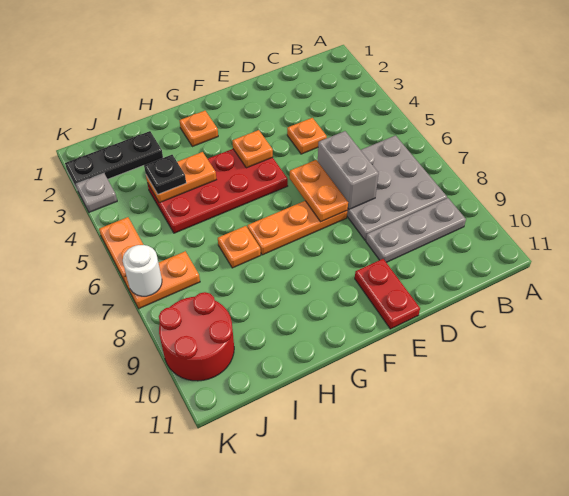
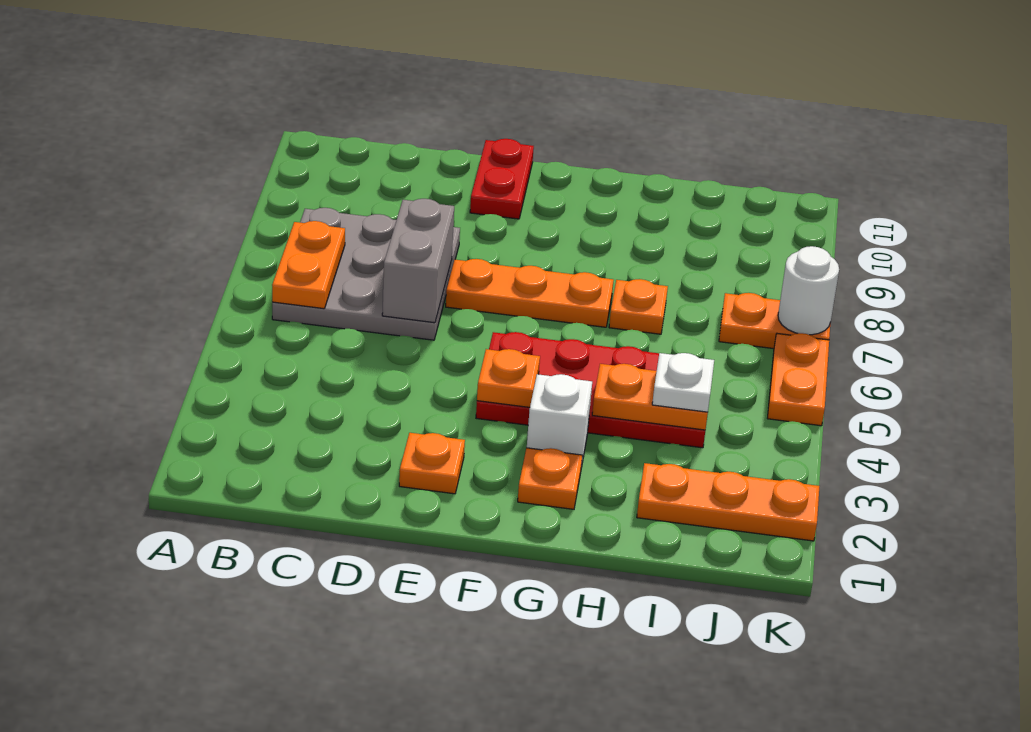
grey plate B9:D9 level 1 -> none
orange plate D4 level 1 -> orange plate E2 level 1
orange plate E6:E7 level 2 -> orange plate B6:B7 level 2
none -> white brick G3 level 1
black plate I2:K2 level 1 -> orange plate I2:K2 level 1
black plate I4 level 3 -> white plate I4 level 3
red round brick J9:K10 level 1 -> none
grey plate K3 level 1 -> none

